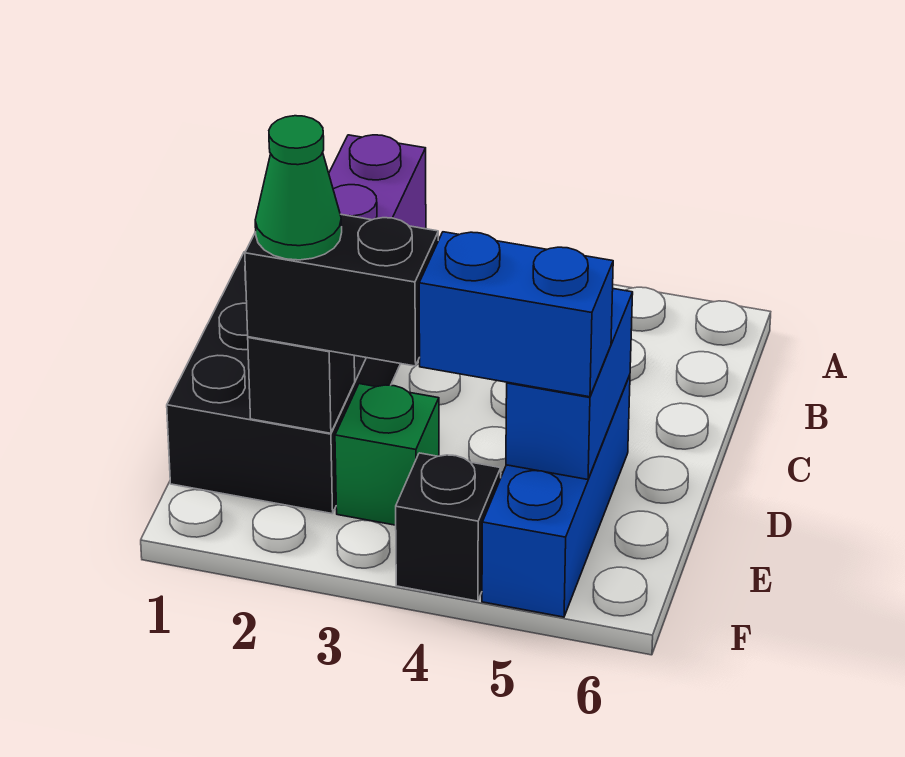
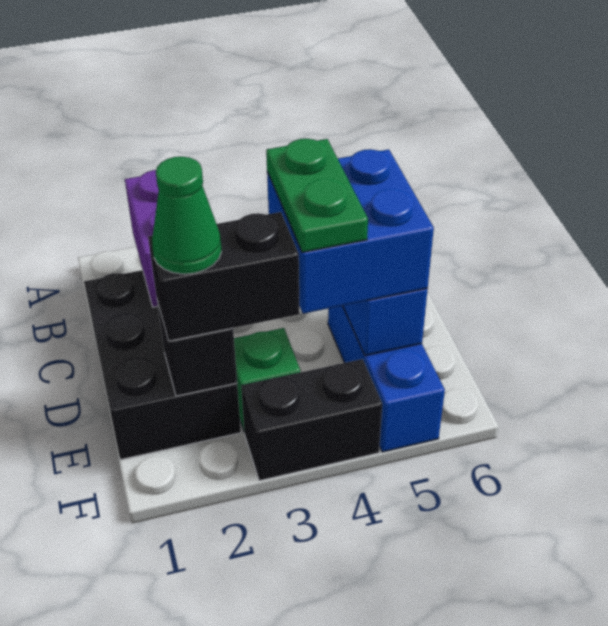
none -> green plate D4:E4 level 4
blue brick E4:E5 level 3 -> blue brick D4:E5 level 3
black brick F4 level 1 -> black brick F3:F4 level 1

